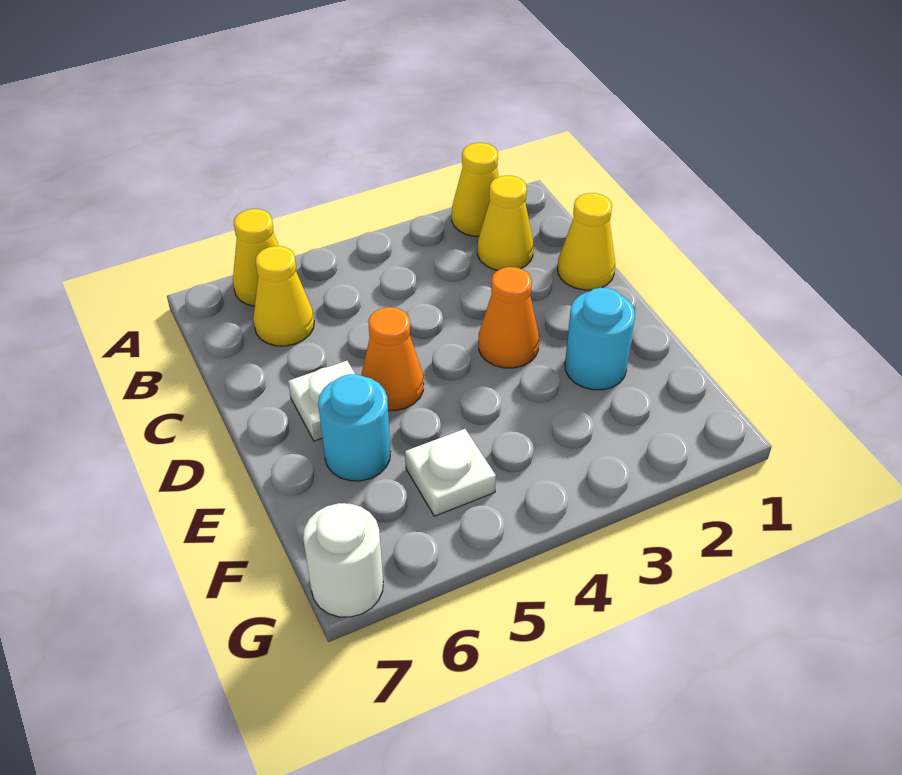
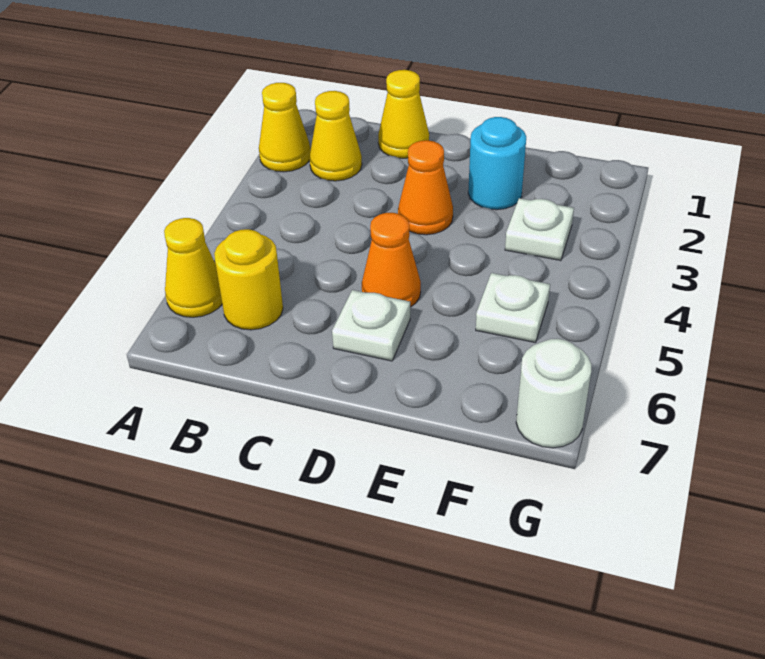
yellow cone B6 level 1 -> yellow round brick B6 level 1
cyan round brick E6 level 1 -> none
none -> white plate F3 level 1

